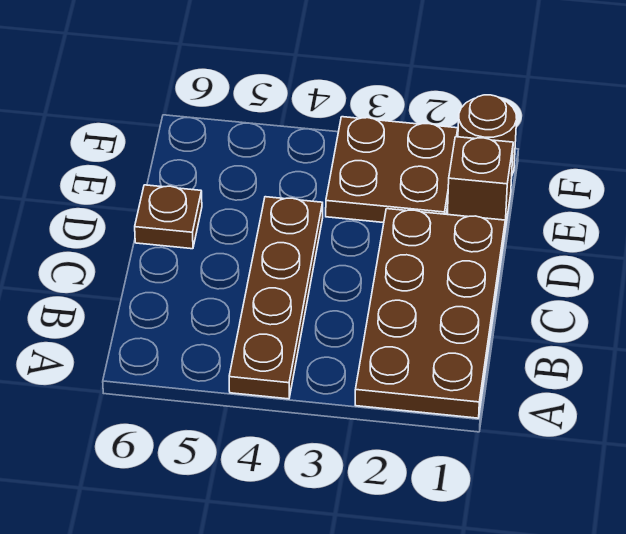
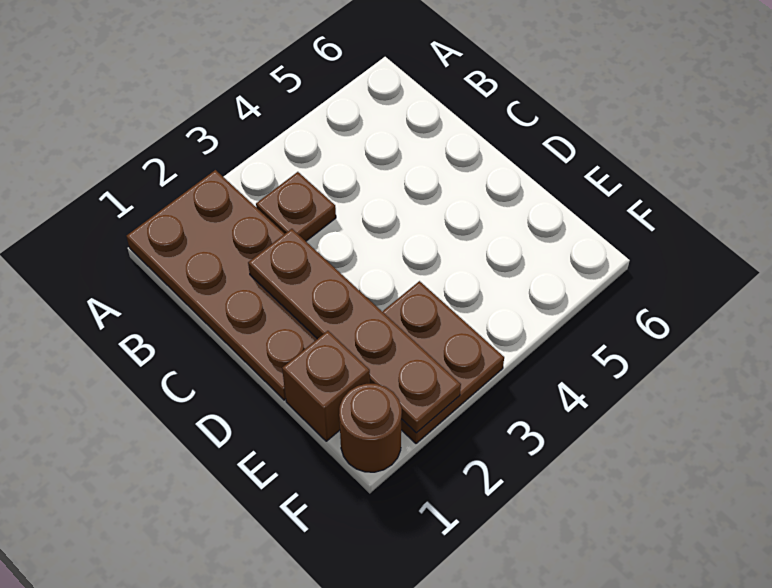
brown plate A4:D4 level 1 -> brown plate C2:F2 level 2
brown plate D6 level 1 -> brown plate B3 level 1

